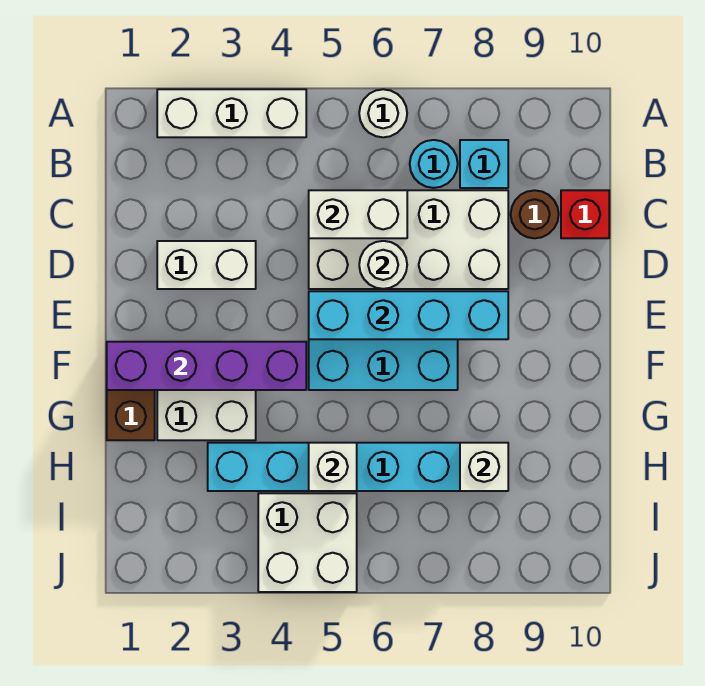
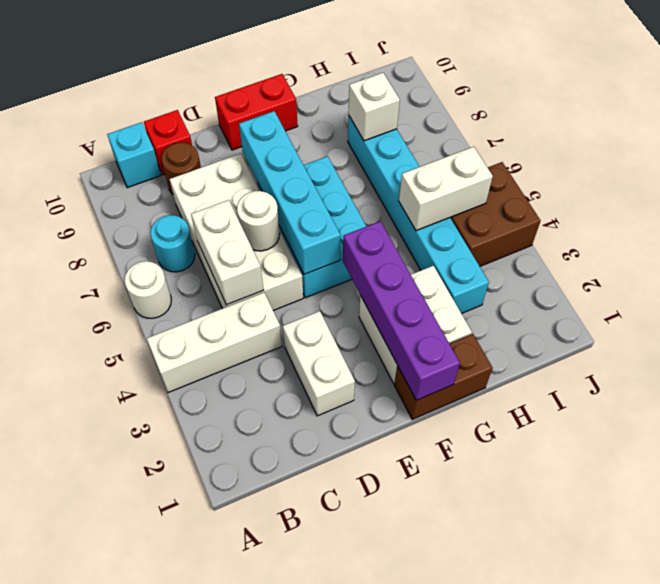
white brick A2:A4 level 1 -> white brick A4:C4 level 1
cyan brick B8 level 1 -> cyan brick B10 level 1
none -> red brick E10:F10 level 1
white brick H5 level 2 -> white brick H5:I5 level 2
white brick I4:J5 level 1 -> brown brick I4:J5 level 1

